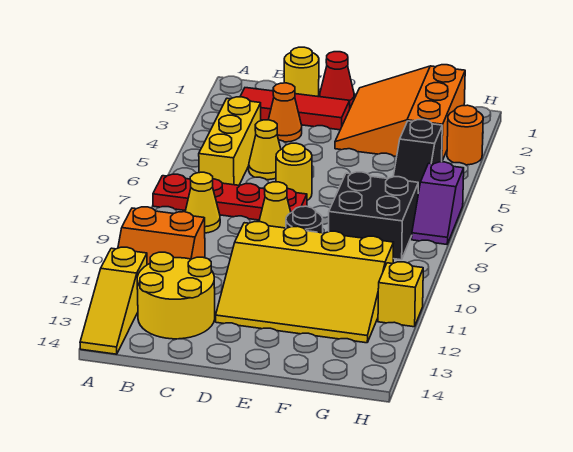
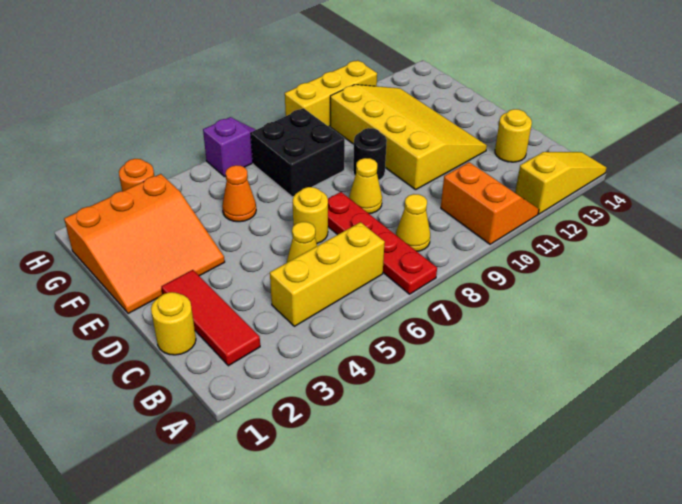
yellow round brick B12:C13 level 1 -> yellow round brick C13 level 1
orange cone C3 level 1 -> orange cone F5 level 1
red cone D1 level 1 -> none
black slope G4:G5 level 1 top 4 -> none
yellow brick H11 level 1 -> yellow brick H9:H11 level 1

